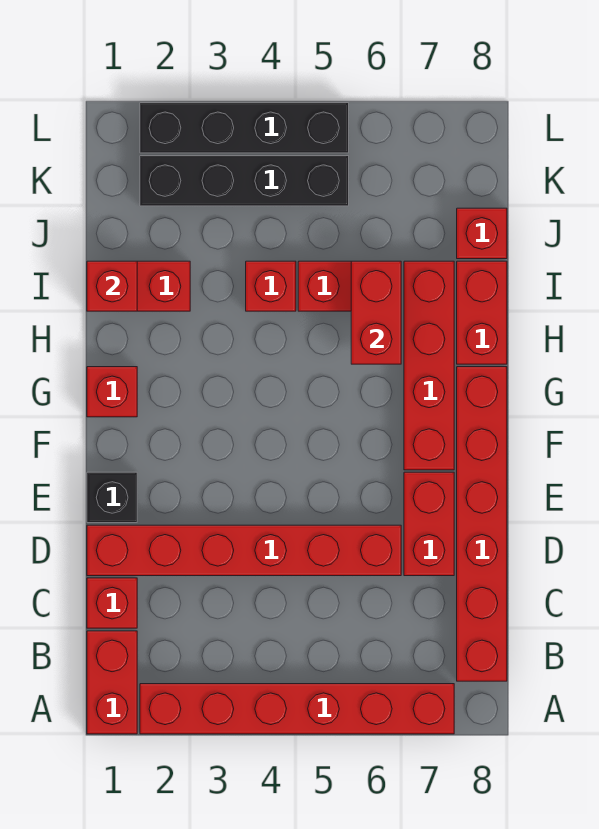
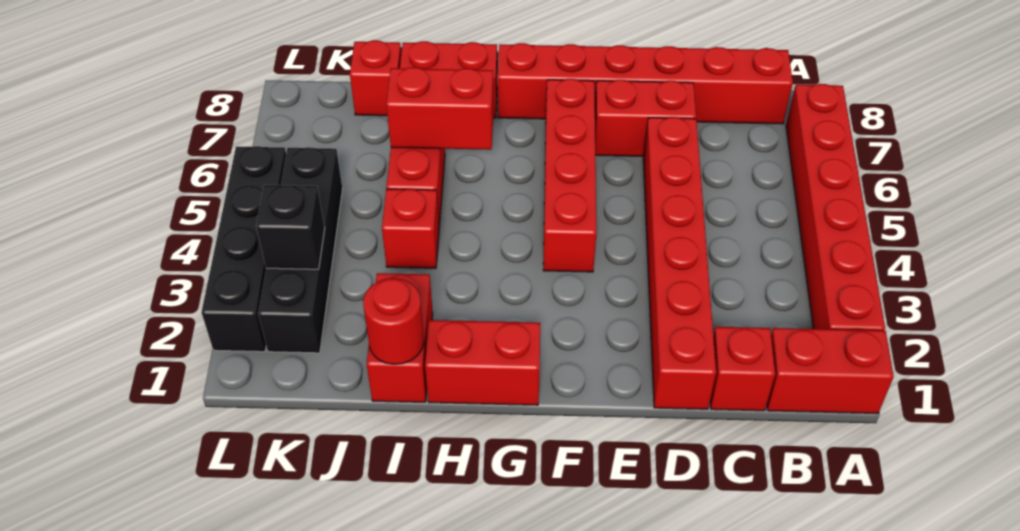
black brick E1 level 1 -> black brick K3 level 2
red brick F7:I7 level 1 -> red brick F4:F7 level 1
red brick G1 level 1 -> red brick G1:H1 level 1
red brick I1 level 2 -> red round brick I1 level 2

